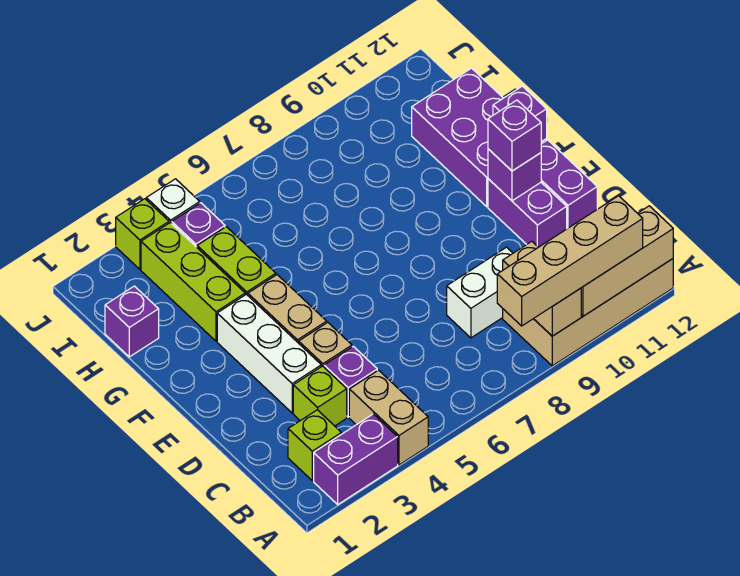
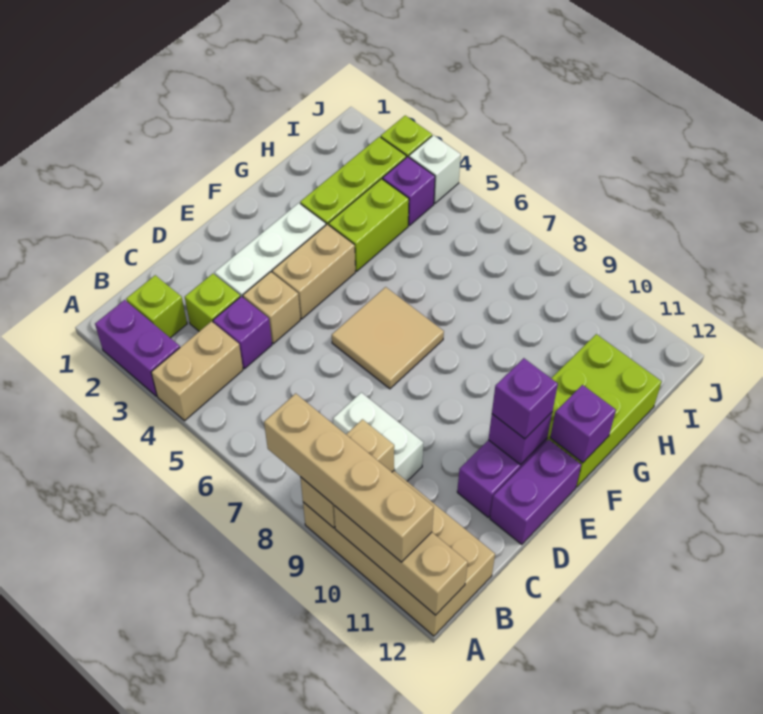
none -> tan tile E6:F7 level 1
purple brick F11:H12 level 1 -> lime brick F11:H12 level 1
purple brick H1 level 1 -> none

